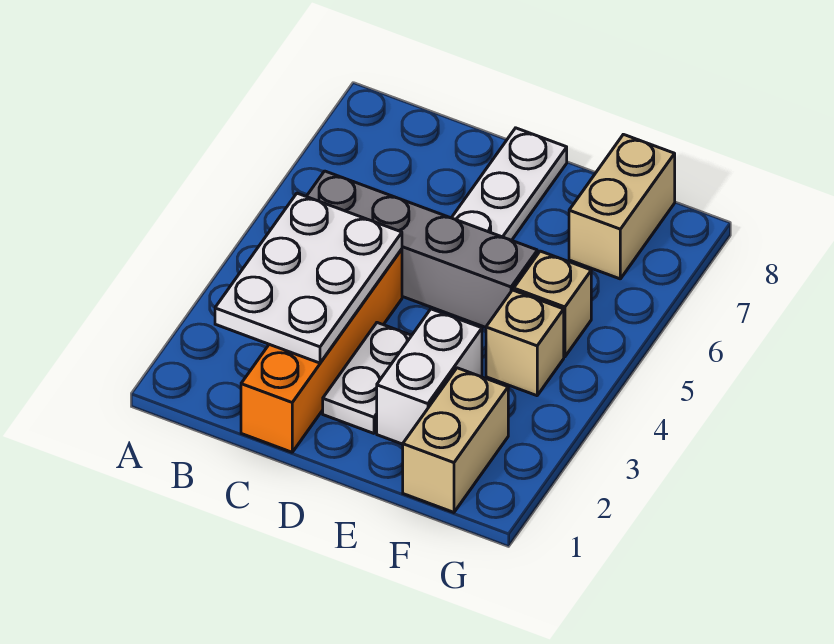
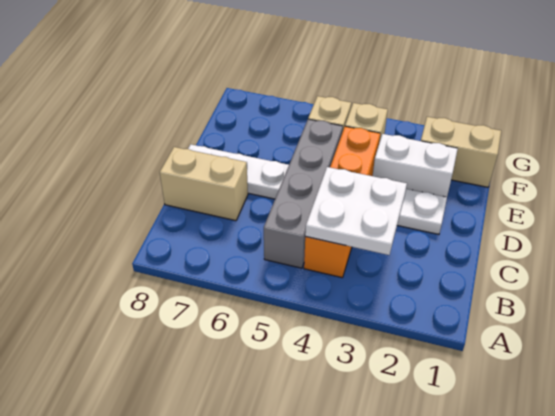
white plate B2:C4 level 2 -> white plate B3:C4 level 2
orange brick C1:C4 level 1 -> orange brick B4:E4 level 1
tan brick F7:F8 level 1 -> tan brick C7:C8 level 1

